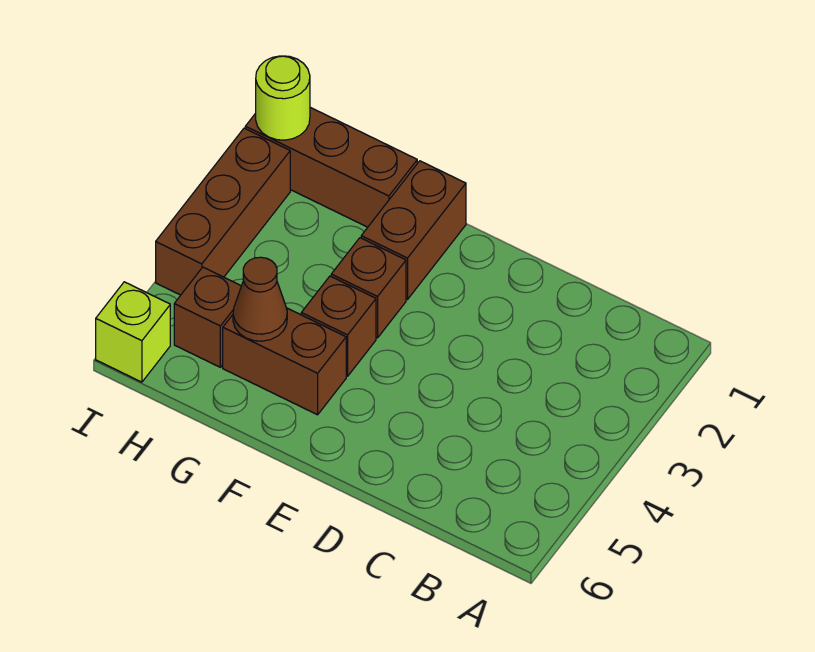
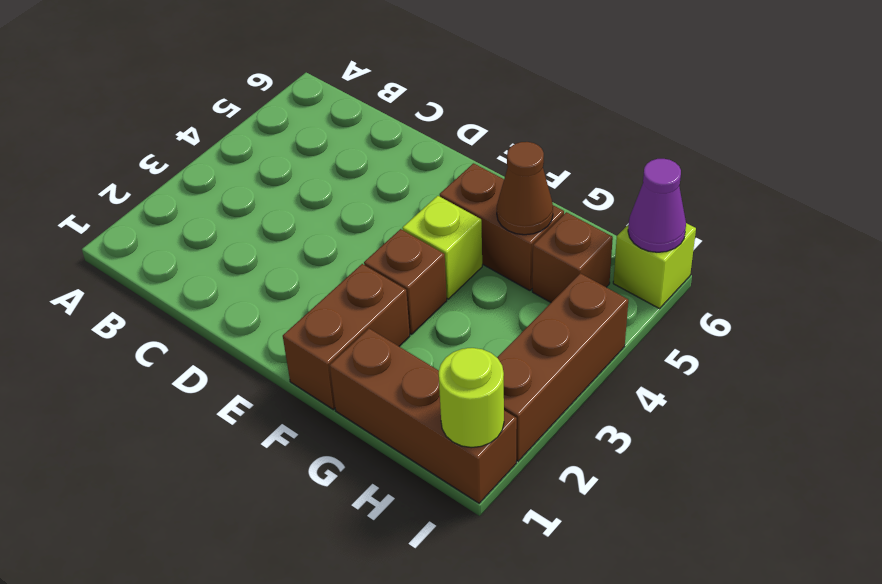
brown brick F4 level 1 -> lime brick F4 level 1
none -> purple cone I6 level 2

